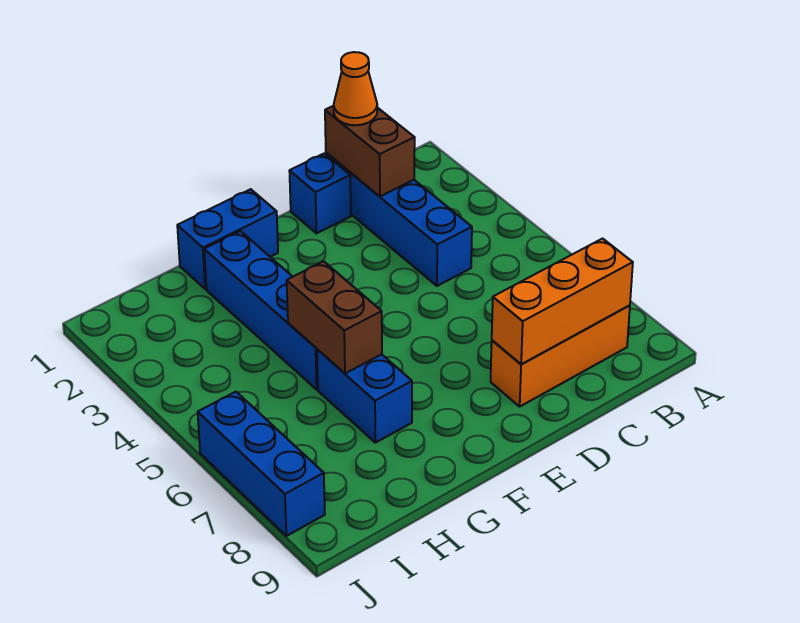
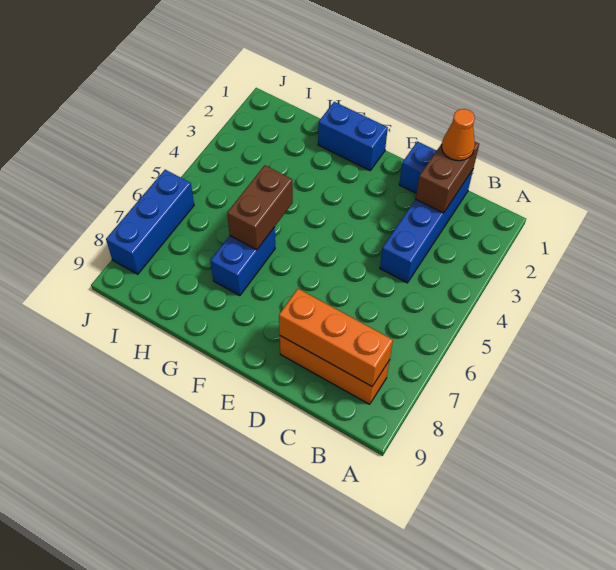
blue brick G2:G5 level 1 -> none

